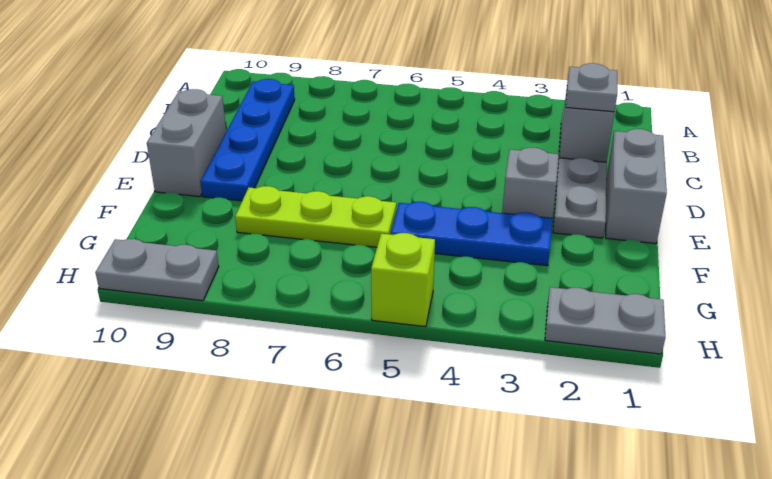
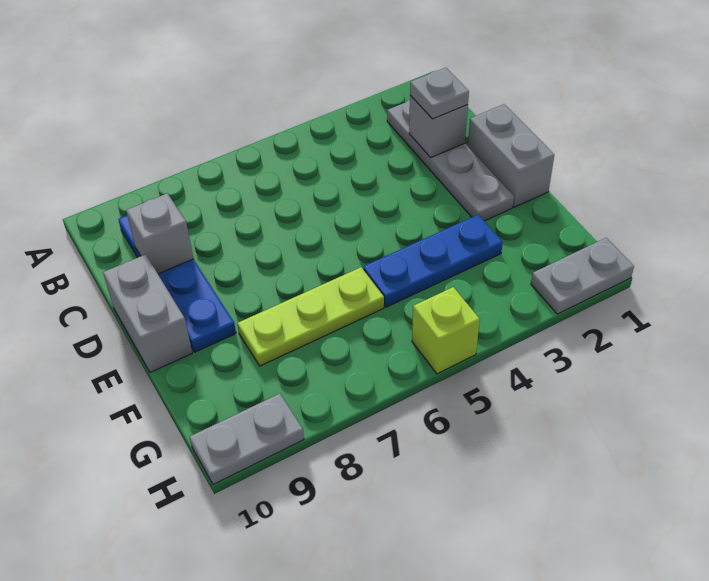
grey brick E3 level 1 -> grey brick C9 level 2

